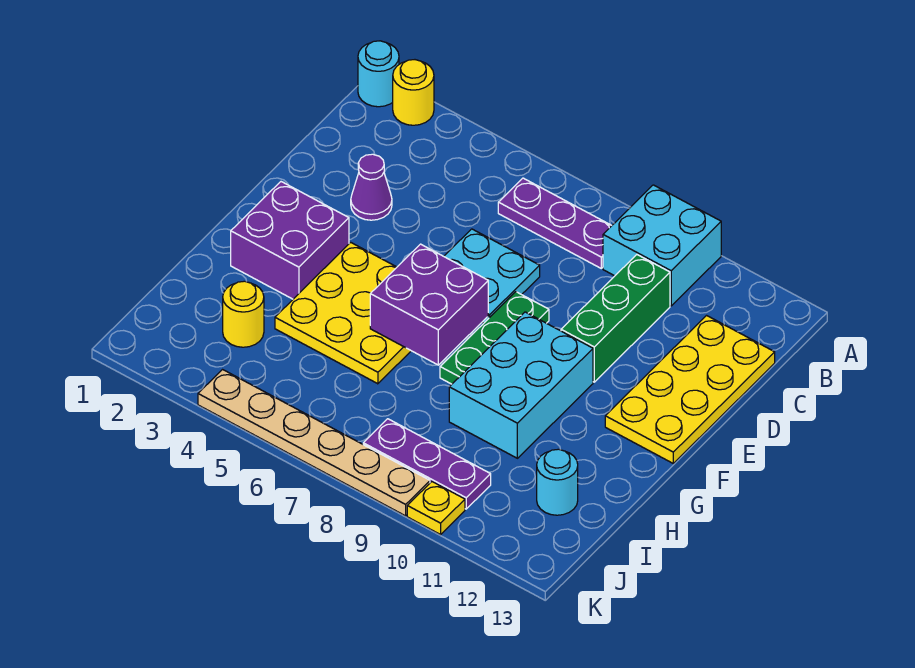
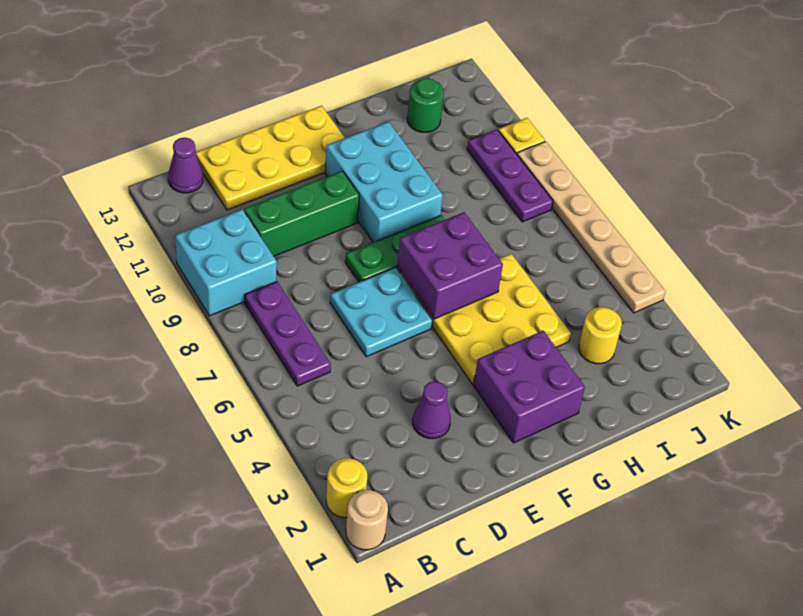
cyan round brick A1 level 1 -> tan round brick A1 level 1
none -> purple cone B13 level 1
cyan brick F9:H10 level 1 -> cyan brick F9:G11 level 1
cyan round brick I12 level 1 -> green round brick I12 level 1

